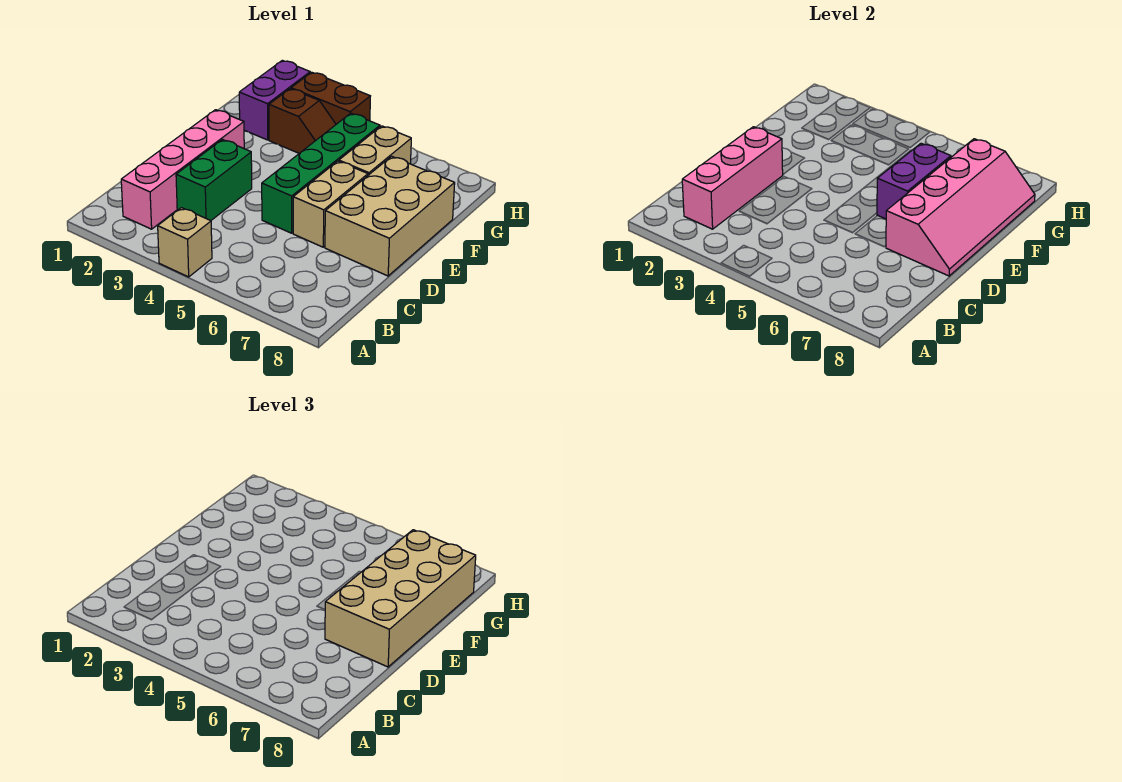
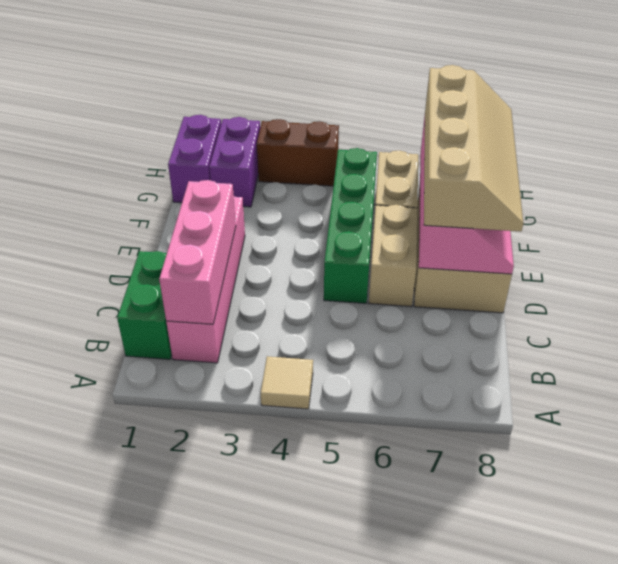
tan brick A4 level 1 -> tan tile A4 level 1
green brick C3:D3 level 1 -> green brick B1:C1 level 1
tan brick D7:G8 level 3 -> tan slope D7:G8 level 3 top 7
purple brick E6:F6 level 2 -> purple brick G1:H1 level 1
brown slope G3:G4 level 1 top 3 -> none

